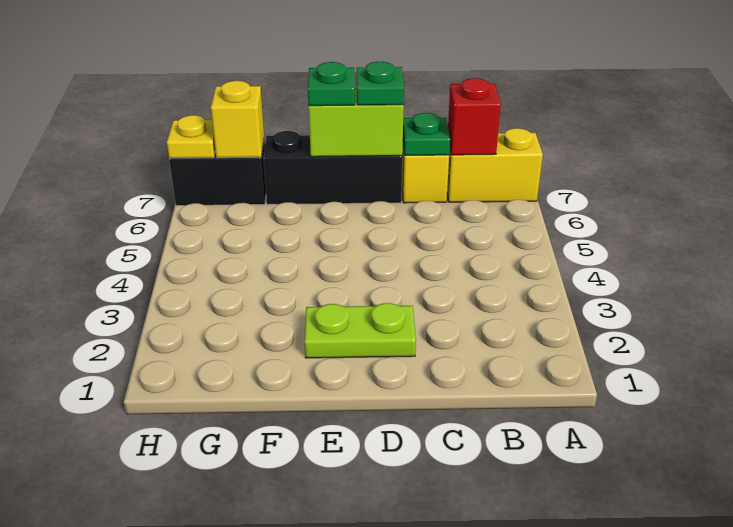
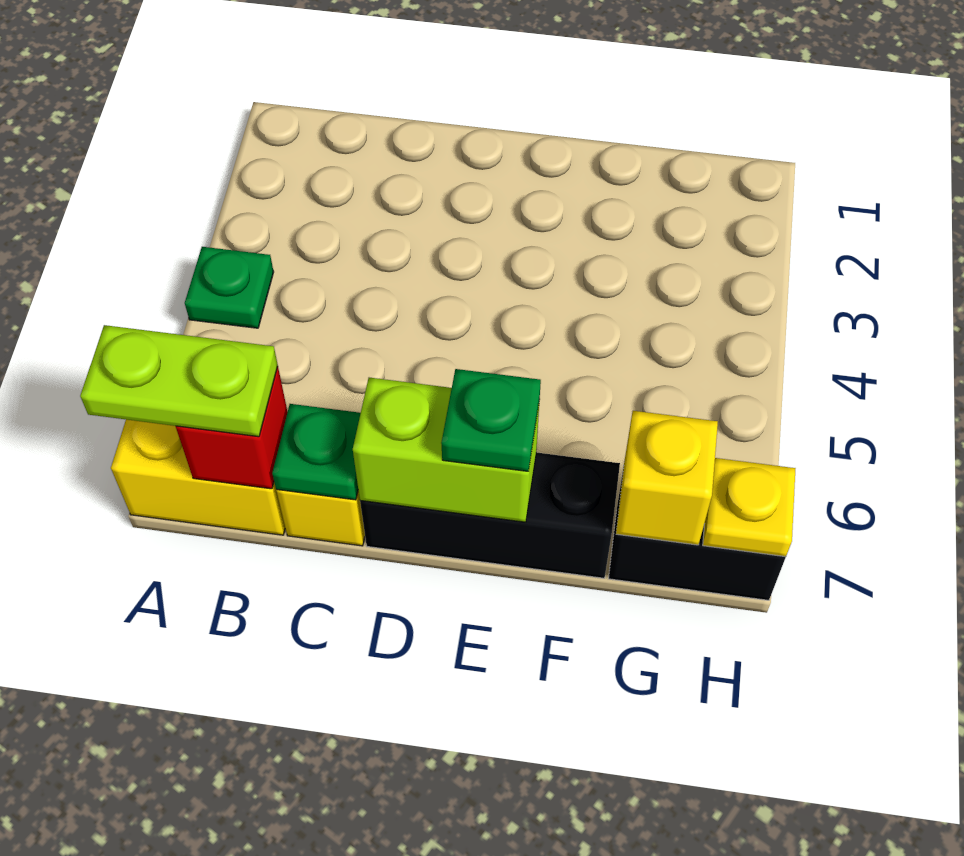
lime plate D2:E2 level 1 -> lime plate A7:B7 level 3
green plate D7 level 3 -> green plate A4 level 1

